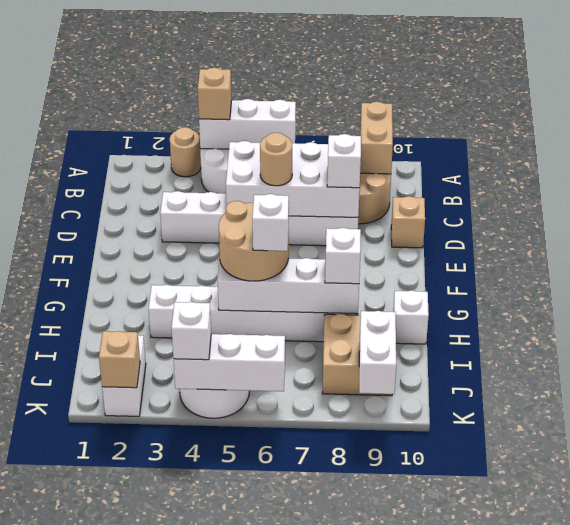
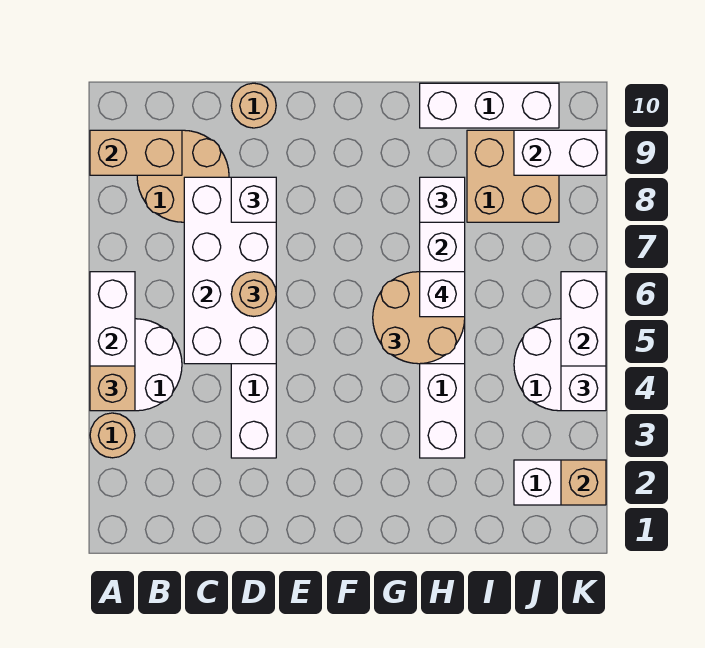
tan brick D10 level 1 -> tan round brick D10 level 1
white brick H10 level 1 -> white brick H10:J10 level 1

